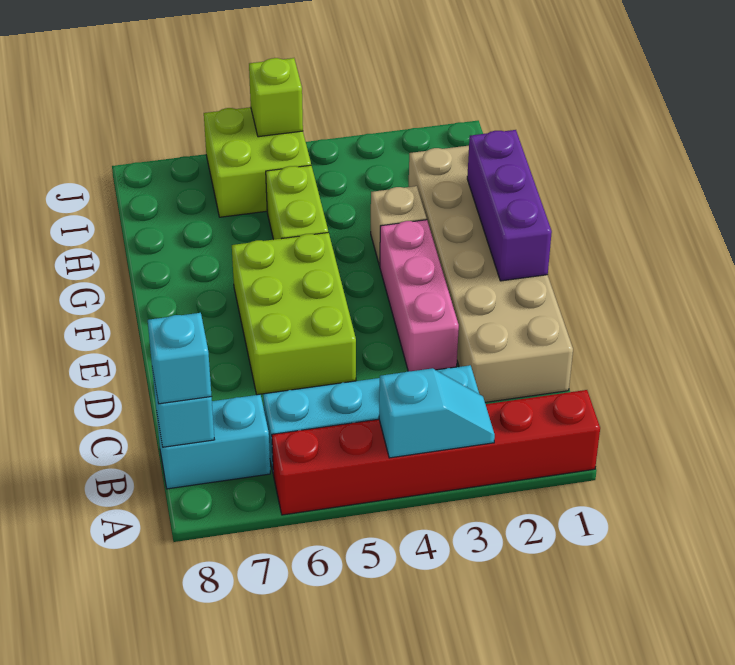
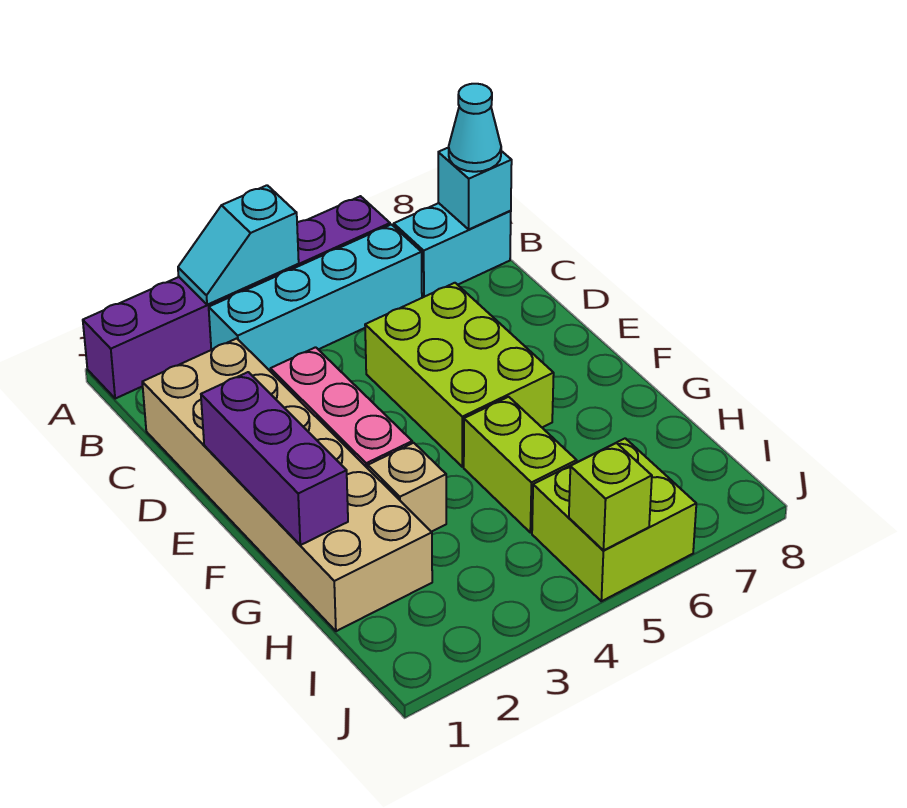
red brick A1:A6 level 1 -> purple brick A1:A6 level 1
cyan brick B8 level 3 -> cyan cone B8 level 3

